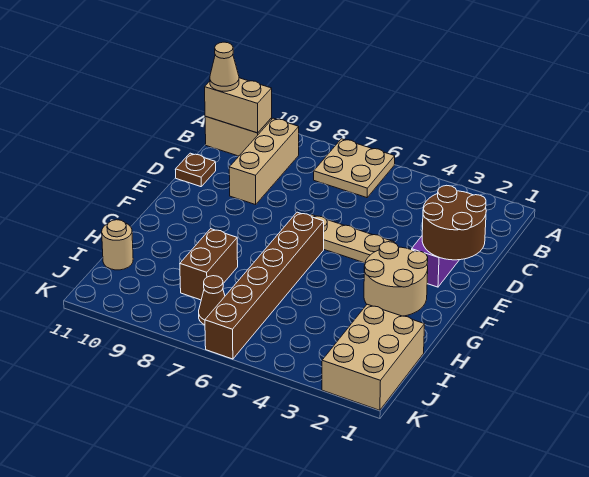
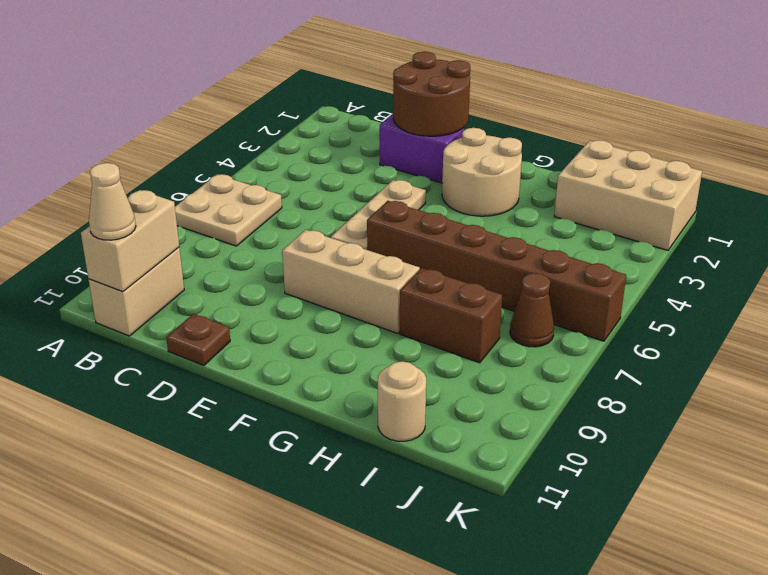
tan brick B9:D9 level 1 -> tan brick E8:G8 level 1

